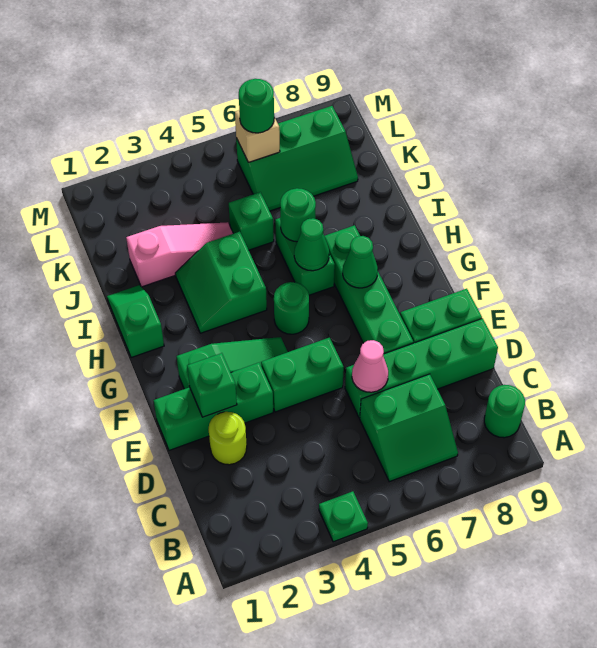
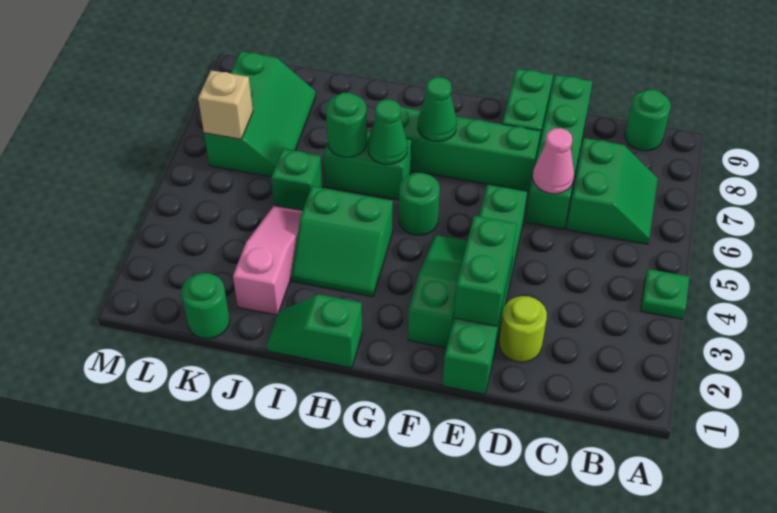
green brick E2 level 2 -> green brick E2:E3 level 2
green round brick L6 level 3 -> green round brick K1 level 1

